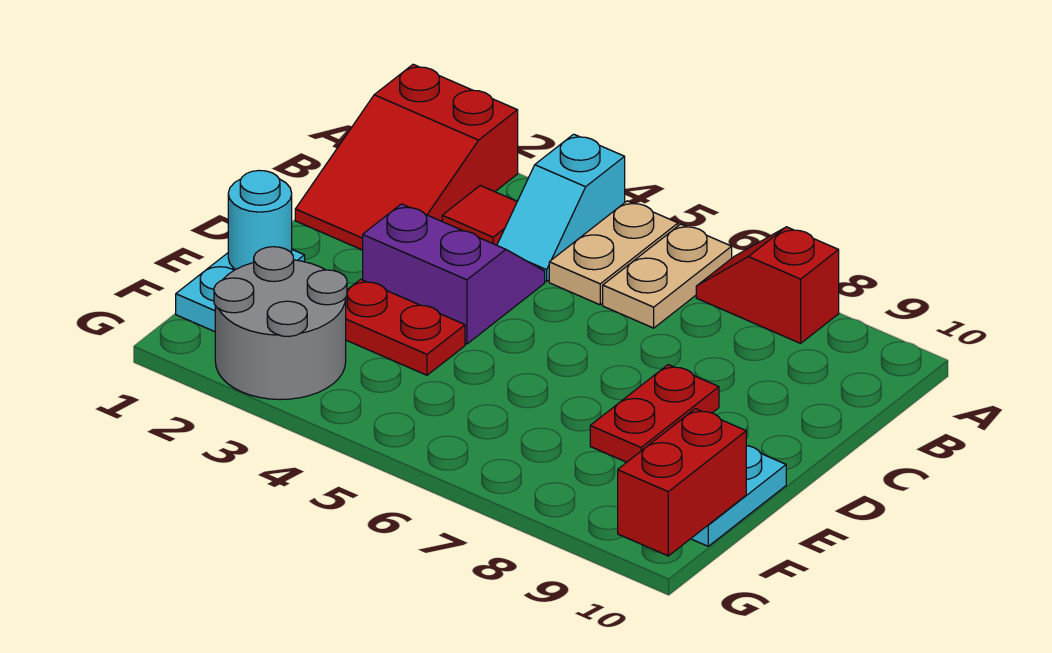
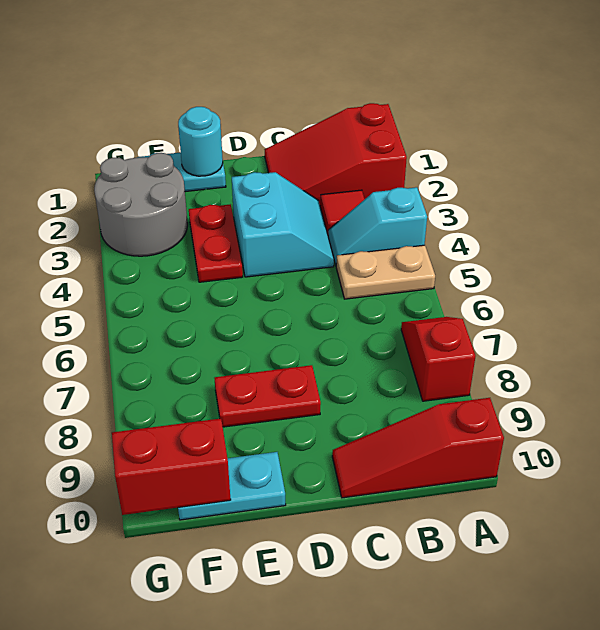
tan plate A6:B6 level 1 -> none
none -> red slope A10:C10 level 1 top A
purple slope C3:D4 level 1 top D -> cyan slope C3:D4 level 1 top D

